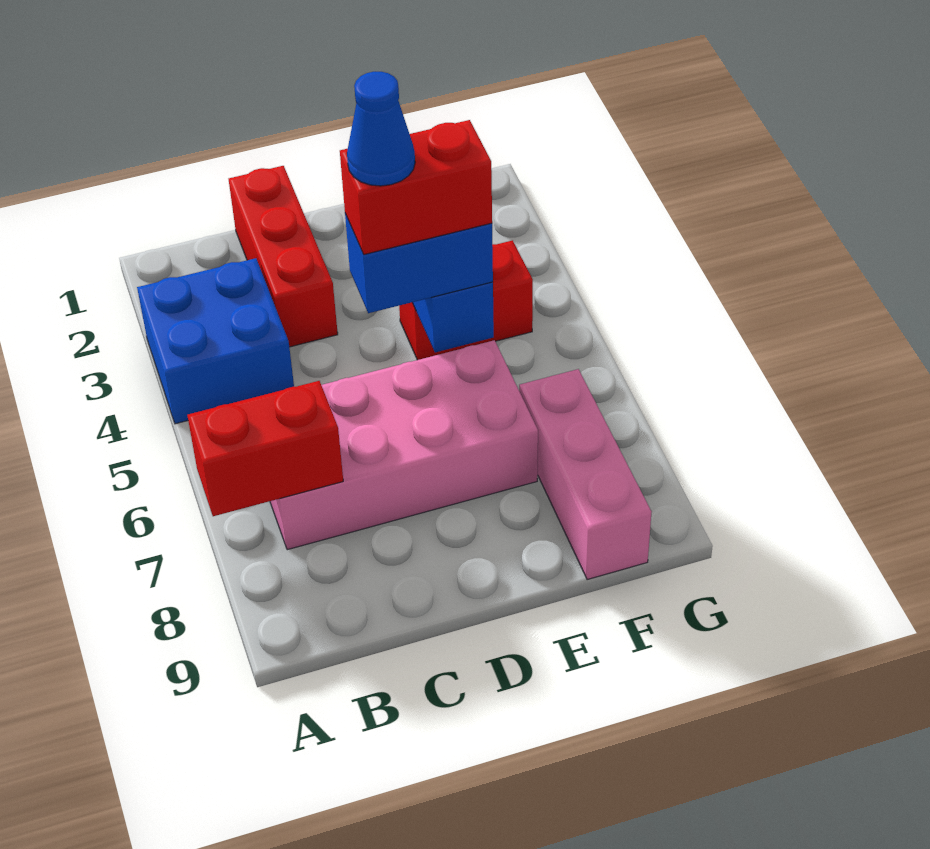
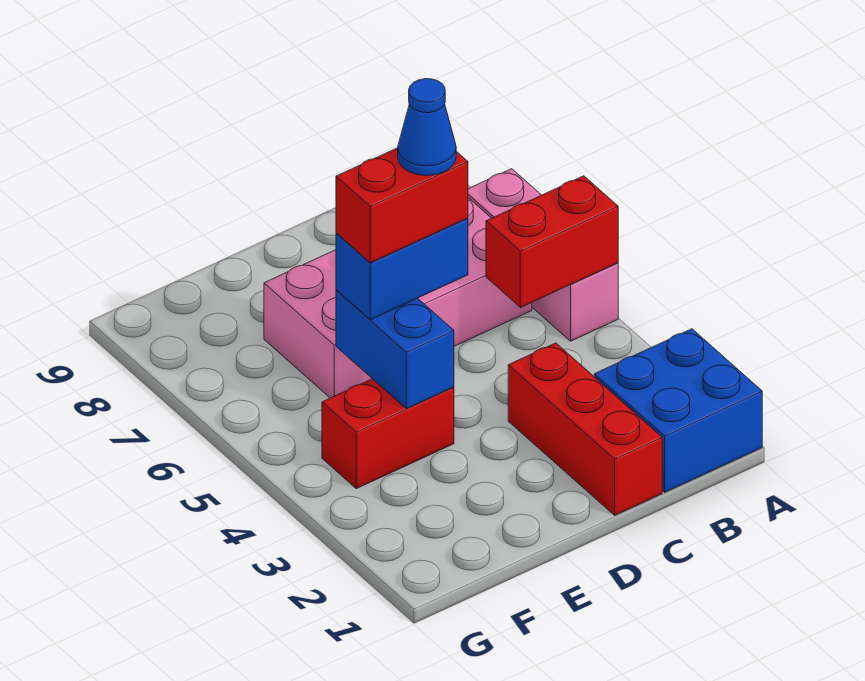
blue brick A3:B4 level 1 -> blue brick A1:B2 level 1
red brick A7:B7 level 2 -> red brick A5:B5 level 2
pink brick F7:F9 level 1 -> pink brick A5:A7 level 1

